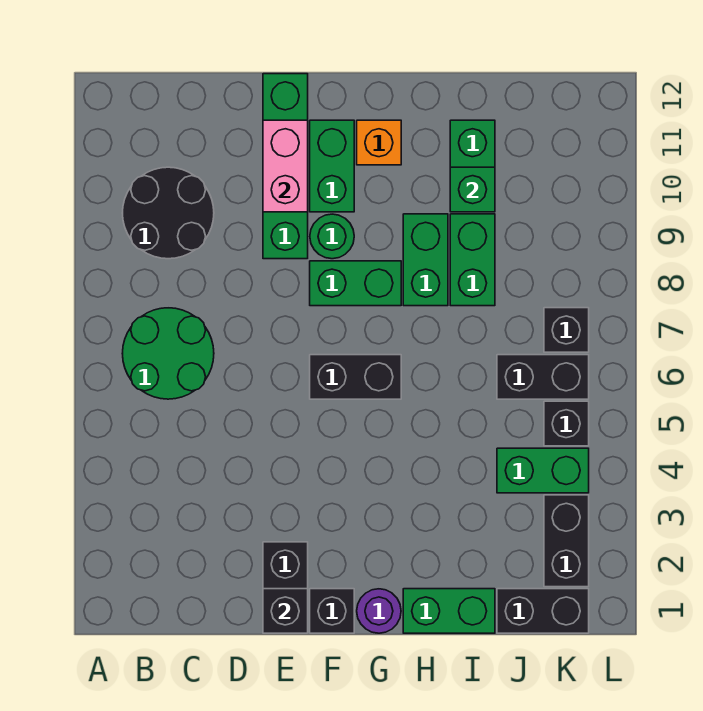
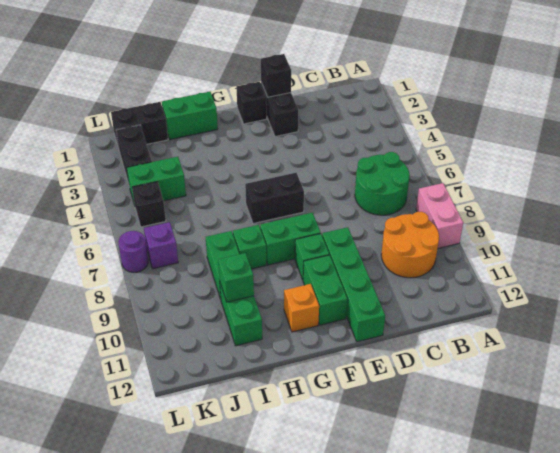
black round brick B9:C10 level 1 -> orange round brick B9:C10 level 1
pink brick E10:E11 level 2 -> pink brick A8:A9 level 1
green round brick F9 level 1 -> green brick F9 level 1
purple round brick G1 level 1 -> purple round brick L7 level 1
green brick H8:H9 level 1 -> green brick H8 level 1
black brick J6:K6 level 1 -> none
black brick K7 level 1 -> purple brick K7 level 1

